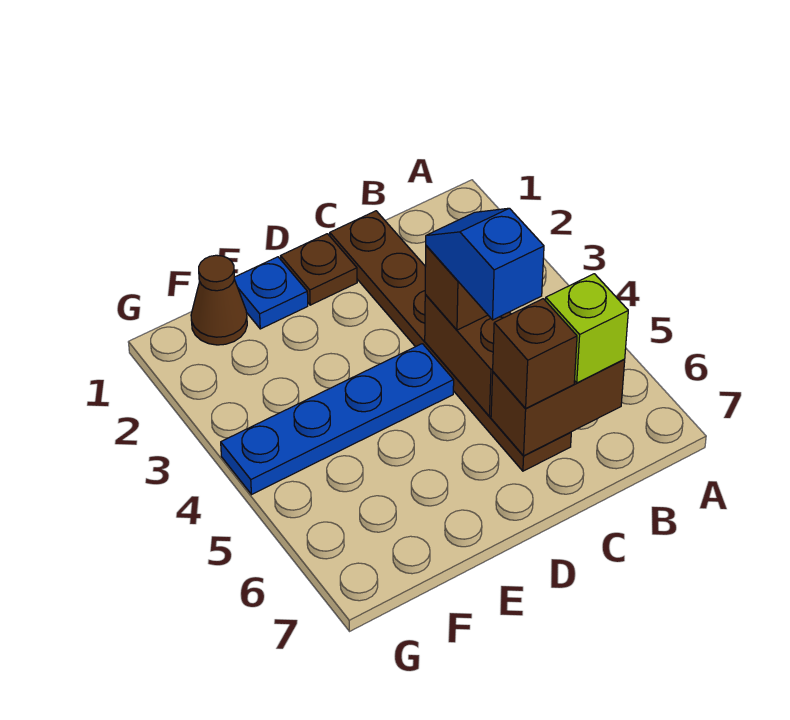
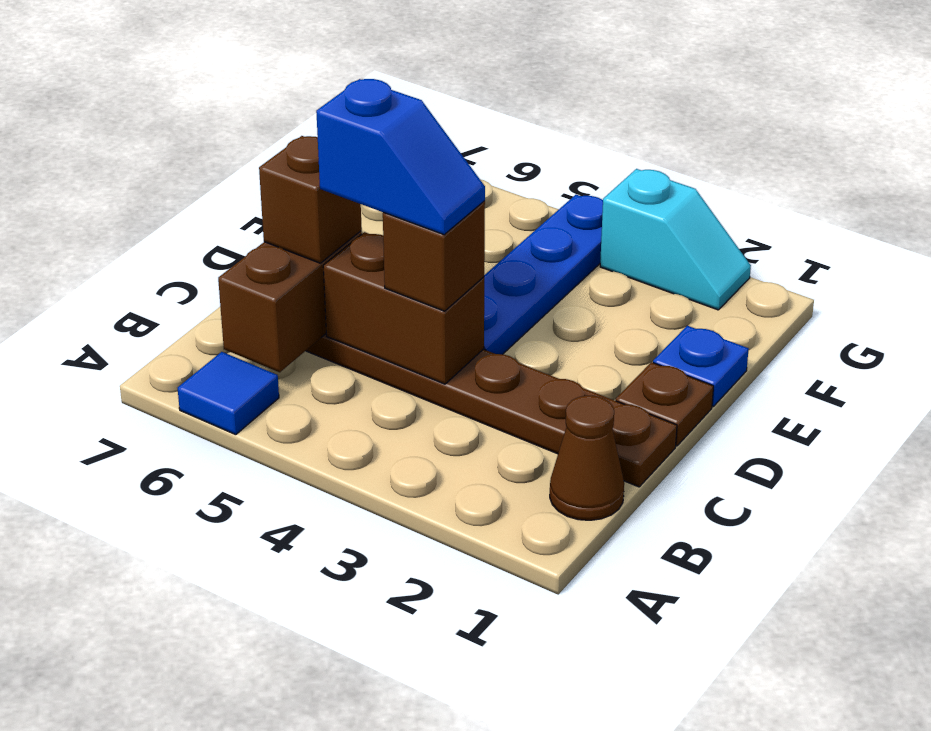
none -> blue tile A6 level 1
lime brick B6 level 3 -> none
brown cone F1 level 1 -> brown cone B1 level 1
none -> cyan slope G2:G3 level 1 top 3

